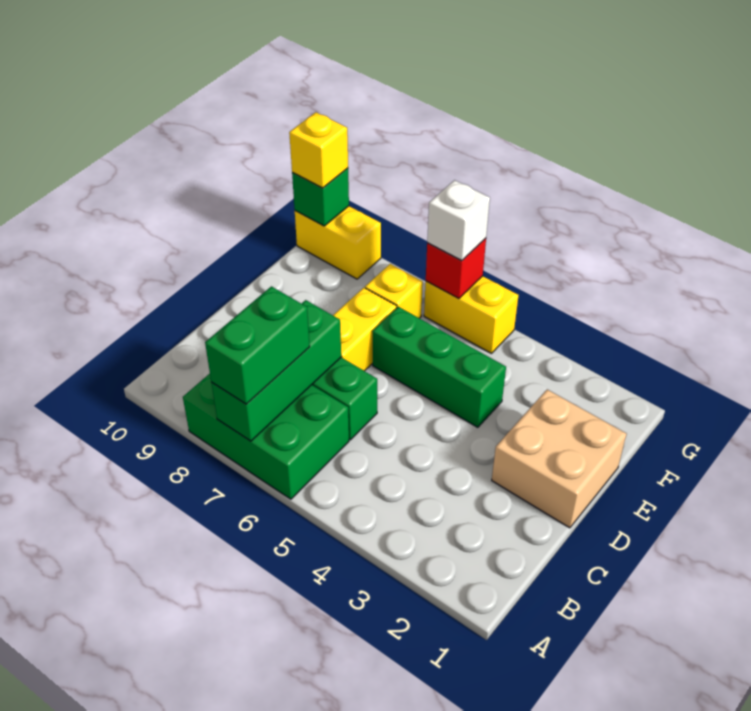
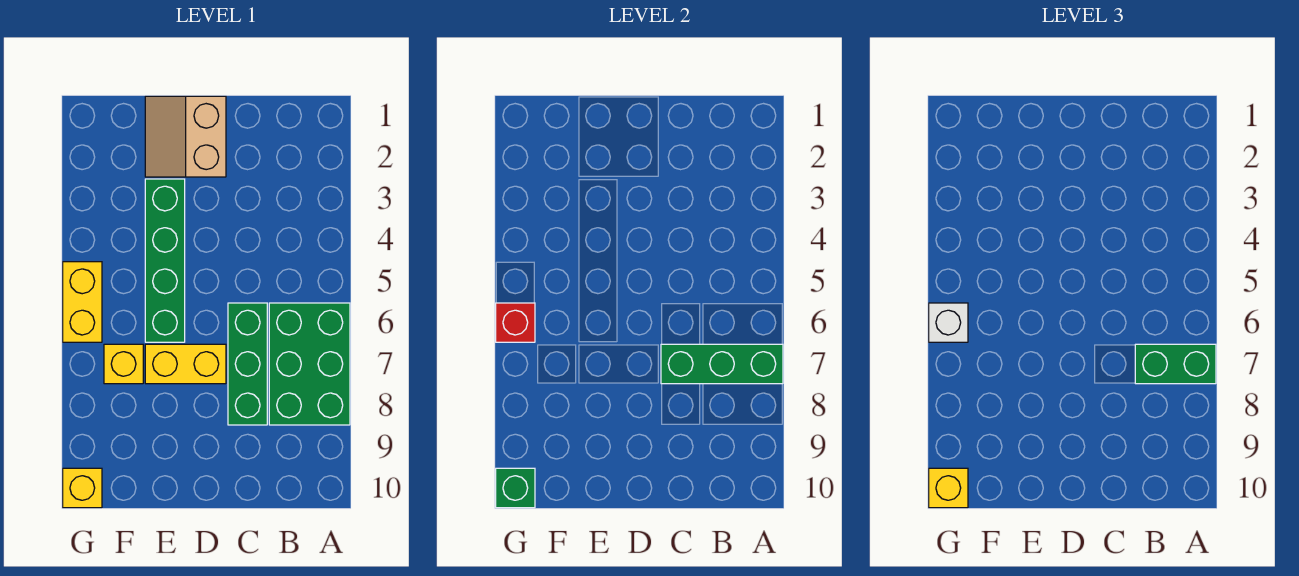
tan brick D1:E2 level 1 -> tan slope D1:E2 level 1 top D
green brick E4:E6 level 1 -> green brick E3:E6 level 1
yellow brick G9:G10 level 1 -> yellow brick G10 level 1

